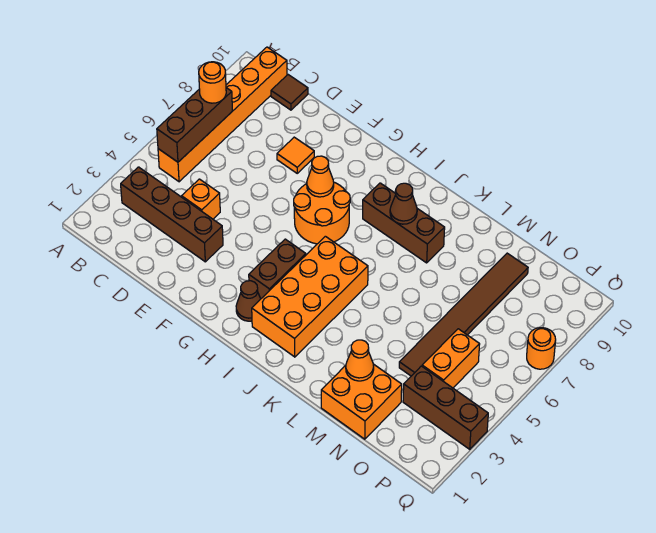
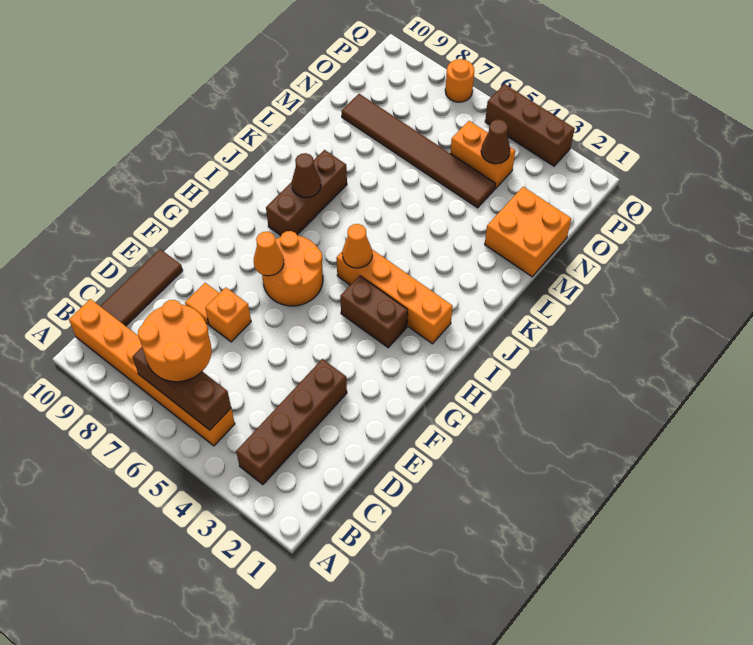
orange round brick B7 level 3 -> orange round brick B6:C7 level 3
brown tile C10 level 1 -> brown tile C10:E10 level 1
orange brick D4 level 1 -> orange brick E7 level 1
brown cone H2 level 1 -> brown cone O4 level 2
orange brick I2:J5 level 1 -> orange brick I2:I5 level 1
orange cone M2 level 2 -> orange cone I5 level 2
brown brick O3:Q3 level 1 -> brown brick Q3:Q5 level 1

